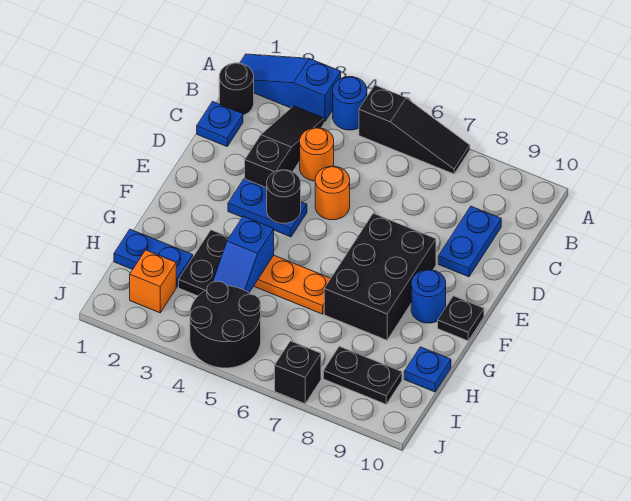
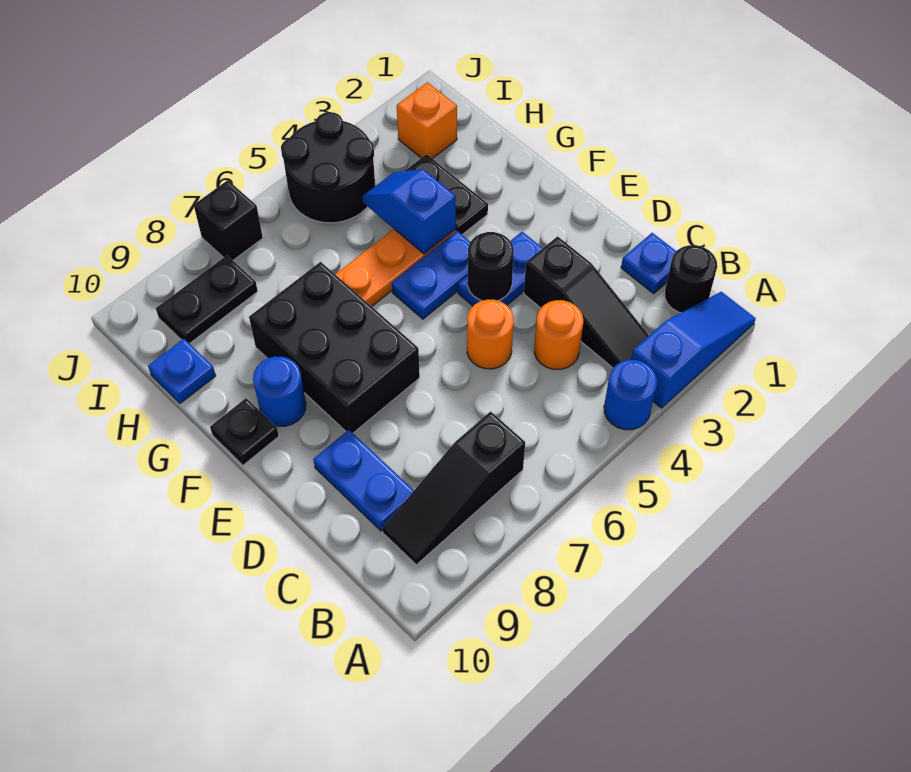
black slope A5:A7 level 1 top 5 -> black slope B7:B9 level 1 top 7
blue plate H1:H2 level 1 -> blue plate F4:F5 level 1

